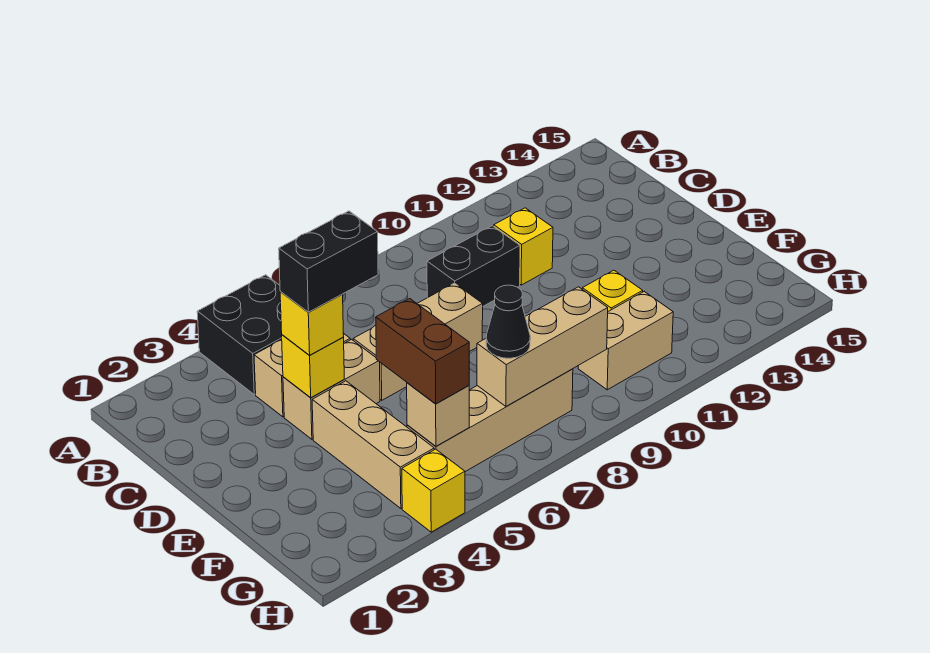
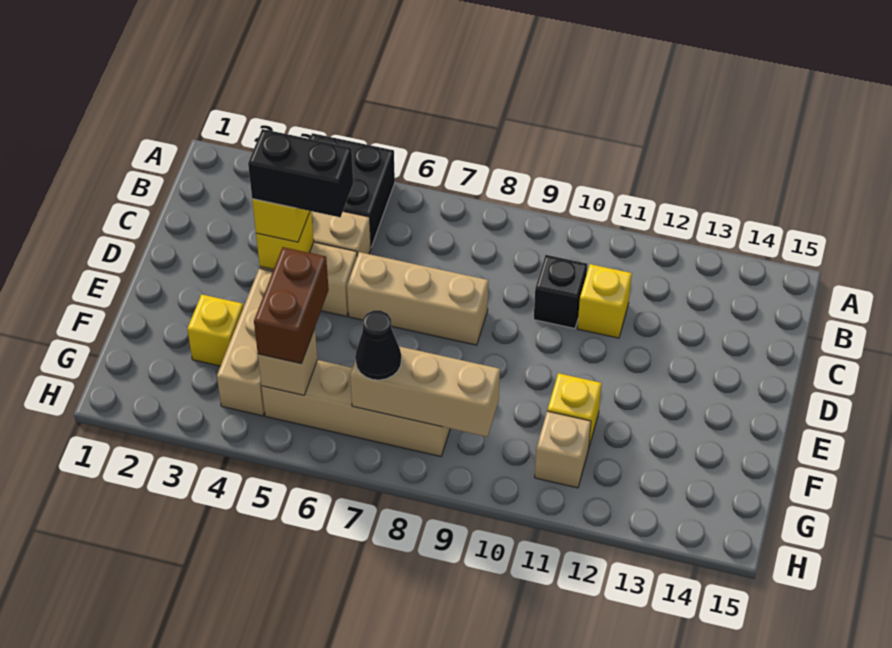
black brick C9:C10 level 1 -> black brick C10 level 1
tan brick G10:G11 level 1 -> tan brick G11 level 1
yellow brick H4 level 1 -> yellow brick F3 level 1

